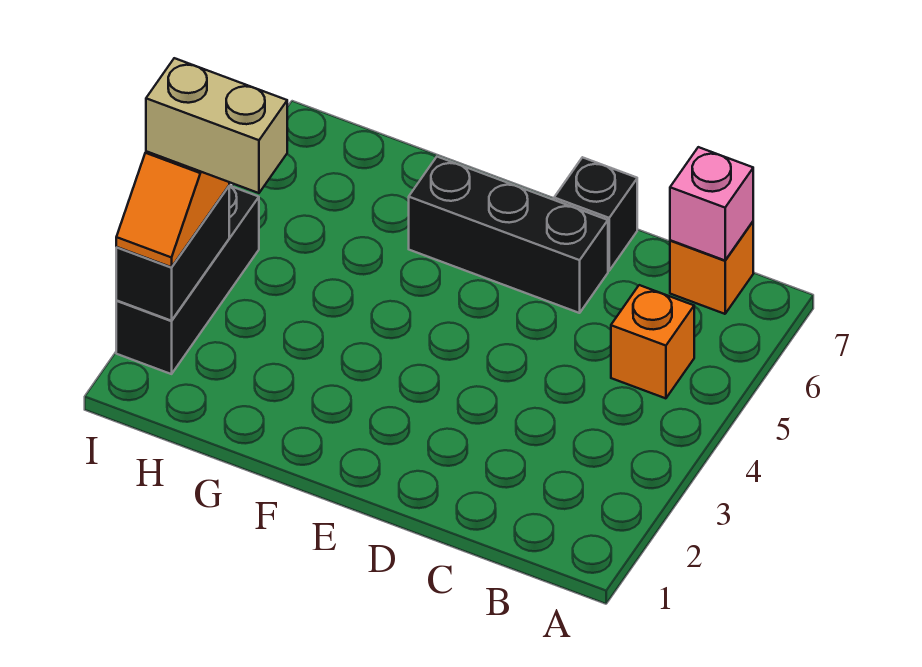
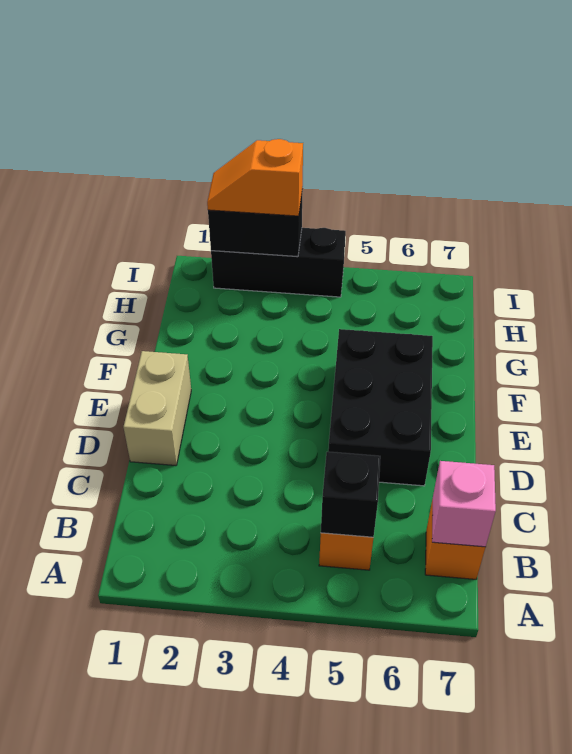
black brick D6:F6 level 1 -> black brick D5:F6 level 1
black brick D7 level 1 -> black brick B5 level 2
tan brick H3:I3 level 4 -> tan brick D1:E1 level 1

